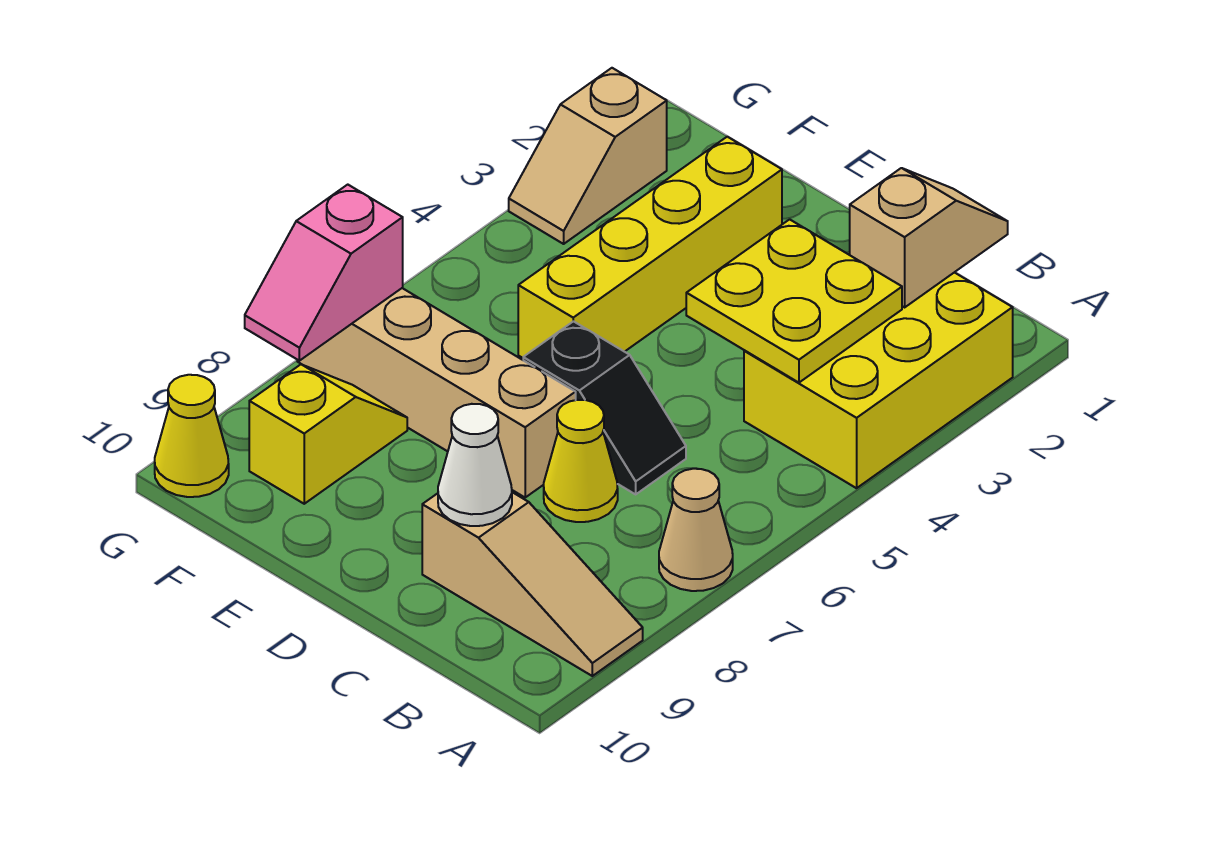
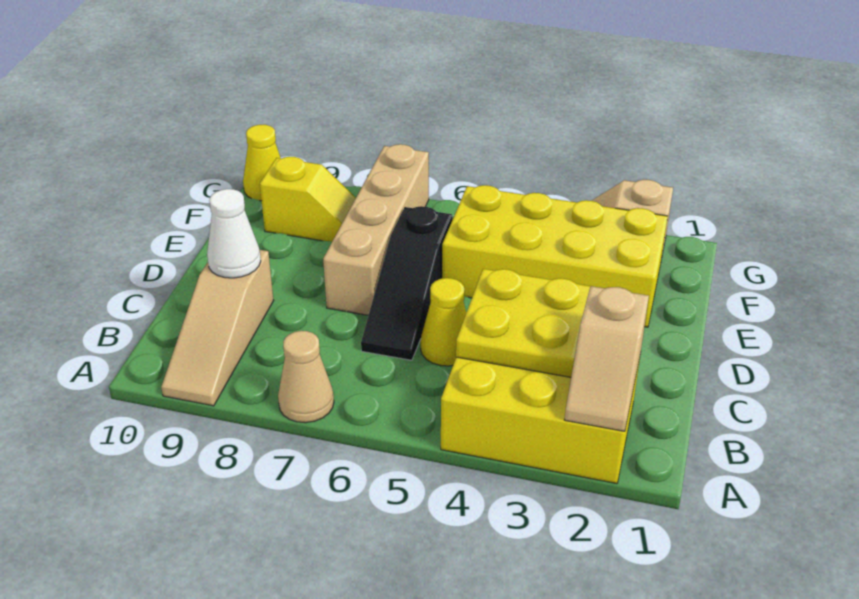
tan slope B1:B2 level 2 top 2 -> tan slope A2:B2 level 2 top B
black slope C6:D6 level 1 top D -> black slope C6:E6 level 1 top E
yellow cone C7 level 1 -> yellow cone C5 level 1
yellow brick E2:E5 level 1 -> yellow brick E2:F5 level 1
pink slope G7:G8 level 2 top 7 -> none

